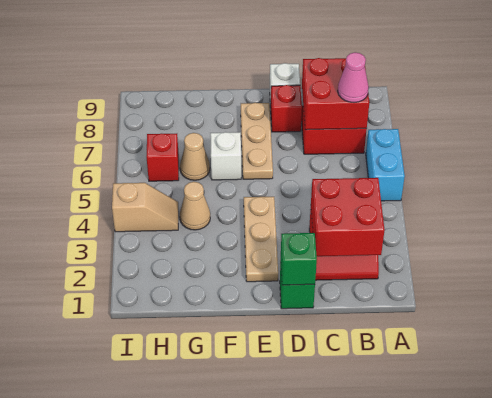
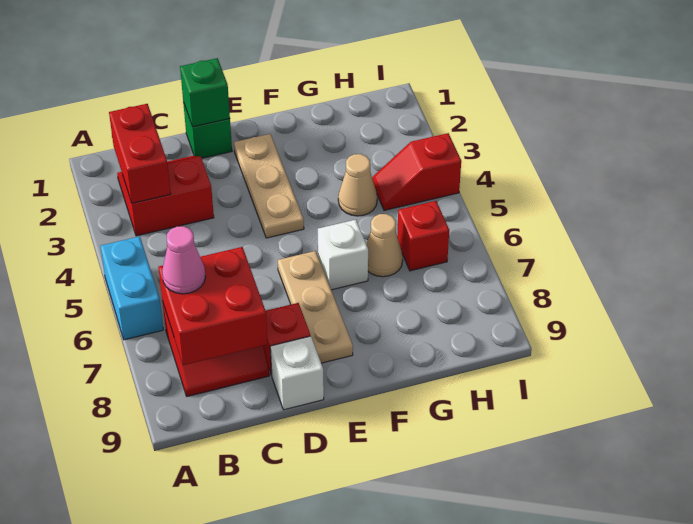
red brick B2:C3 level 2 -> red brick B2:B3 level 2
tan slope H4:I4 level 1 top I -> red slope H4:I4 level 1 top I

